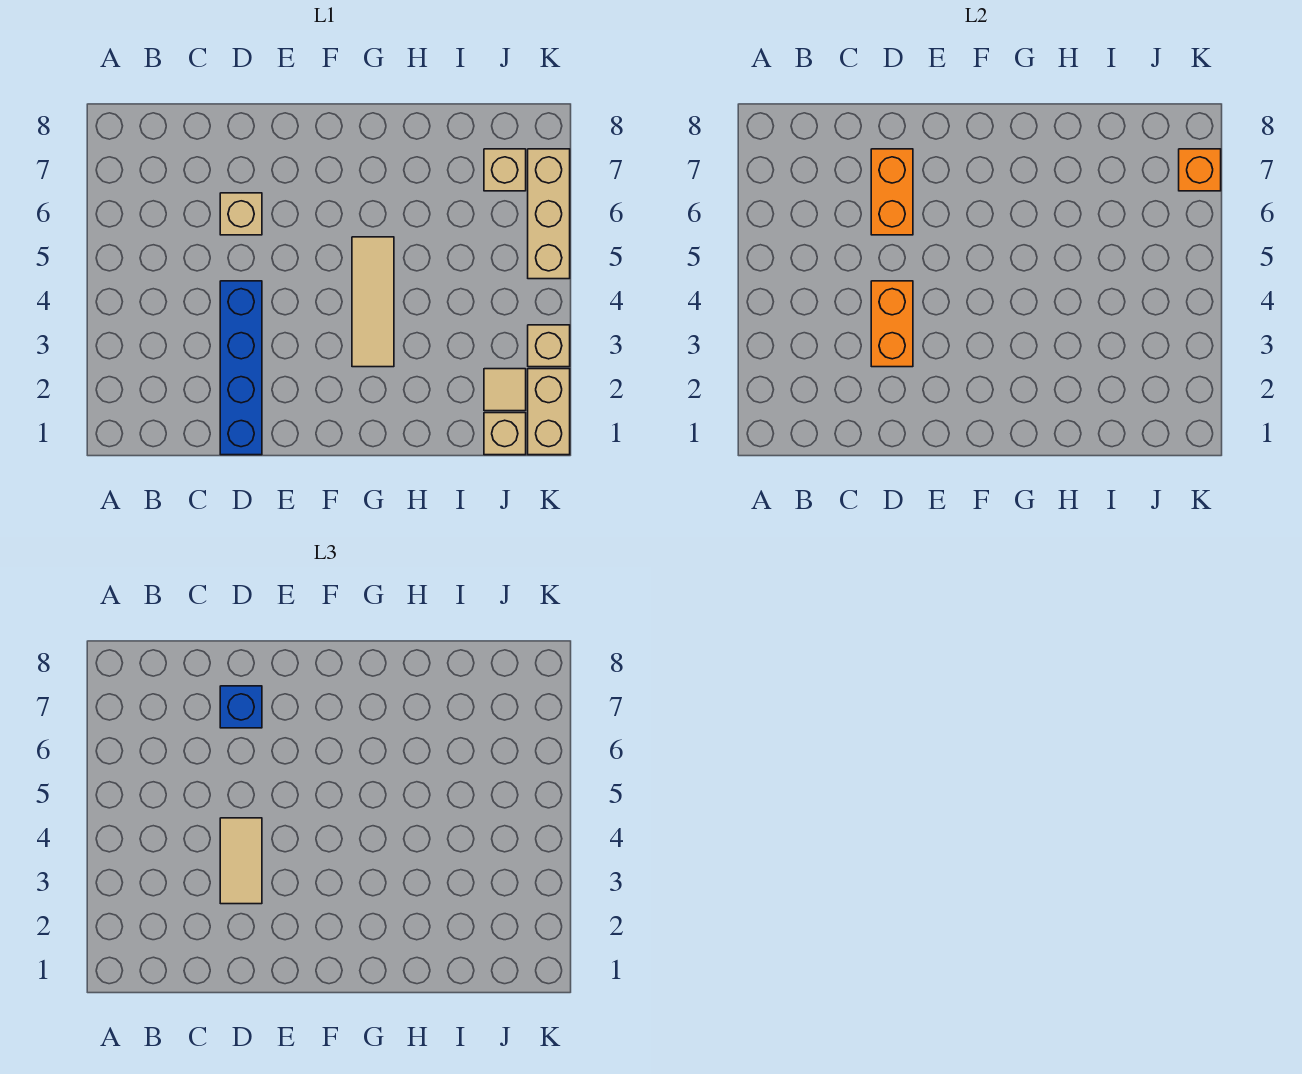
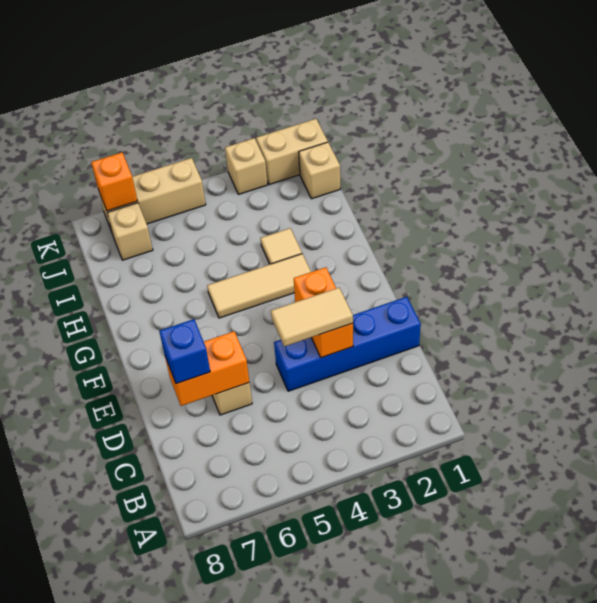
orange brick D3:D4 level 2 -> orange brick D3:E3 level 2
tan tile J2 level 1 -> tan tile H3 level 1

